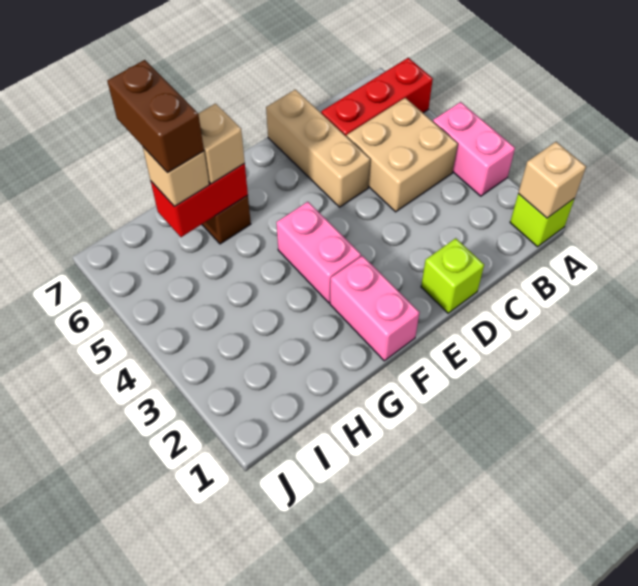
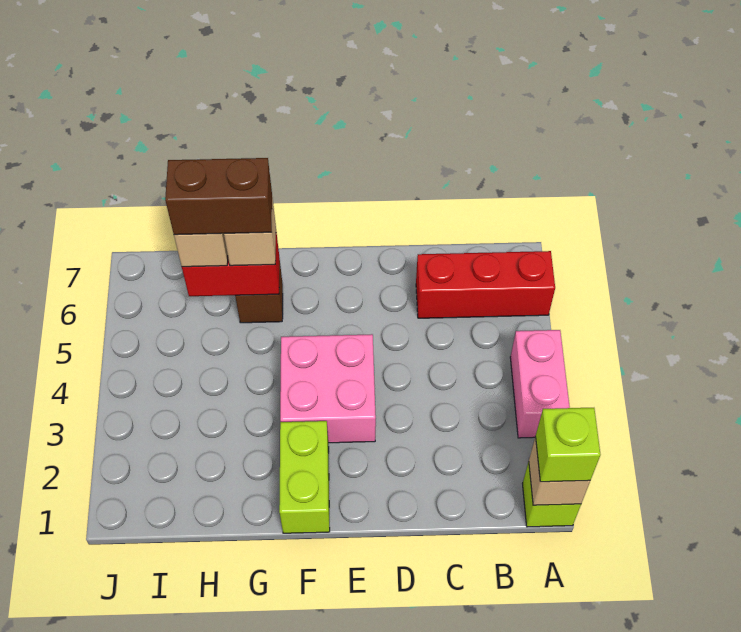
tan brick B4:C5 level 1 -> none
lime brick D1 level 1 -> lime brick A1 level 3
tan brick D5:D7 level 1 -> none
pink brick F1:F2 level 1 -> lime brick F1:F2 level 1
pink brick F3:F4 level 1 -> pink brick E3:F4 level 1
brown brick H6:H7 level 4 -> brown brick G6:H6 level 4

